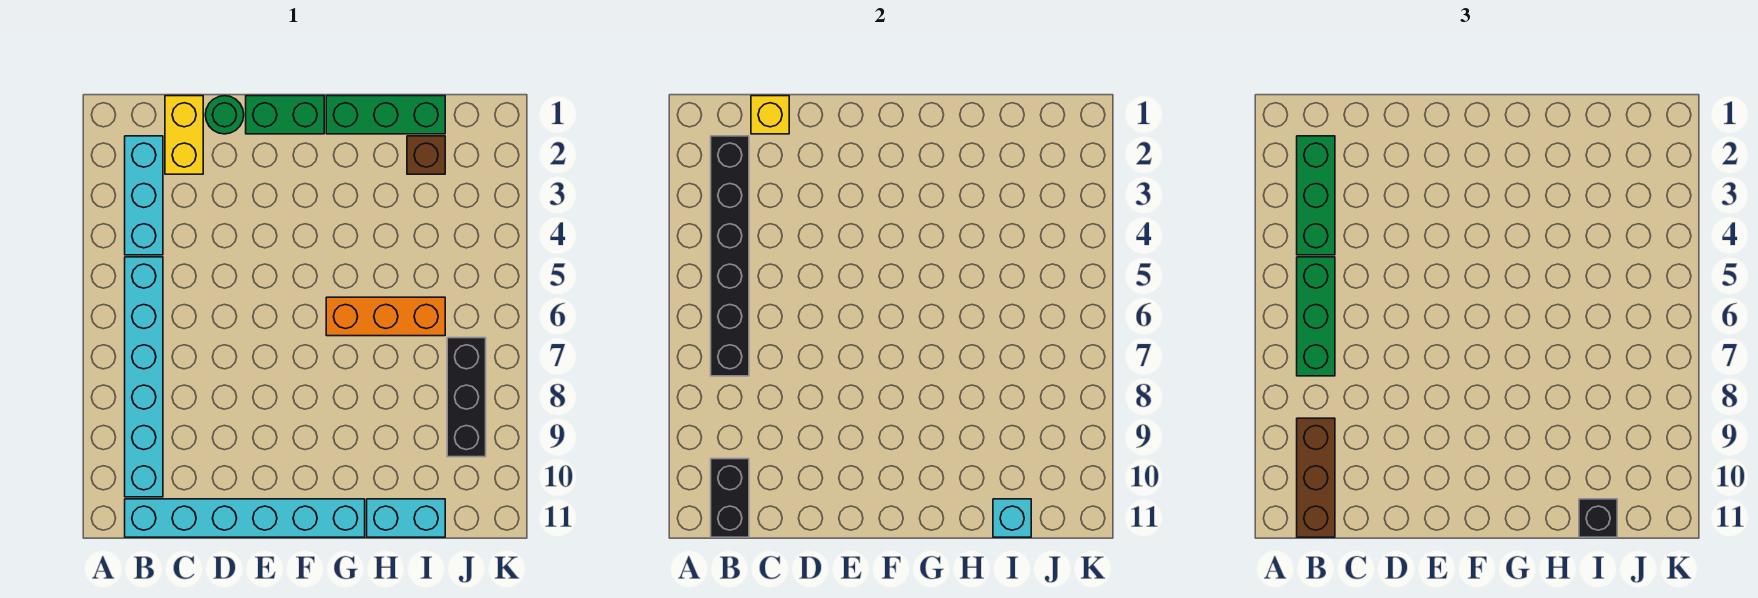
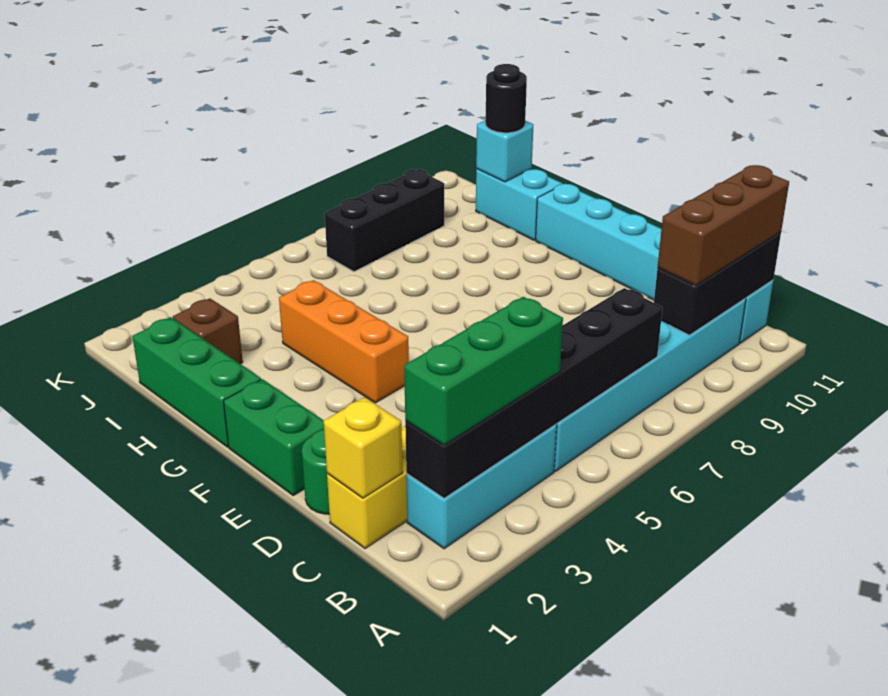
green brick B5:B7 level 3 -> none
black brick B10:B11 level 2 -> black brick B9:B11 level 2
orange brick G6:I6 level 1 -> orange brick F4:H4 level 1
black brick I11 level 3 -> black round brick I11 level 3

